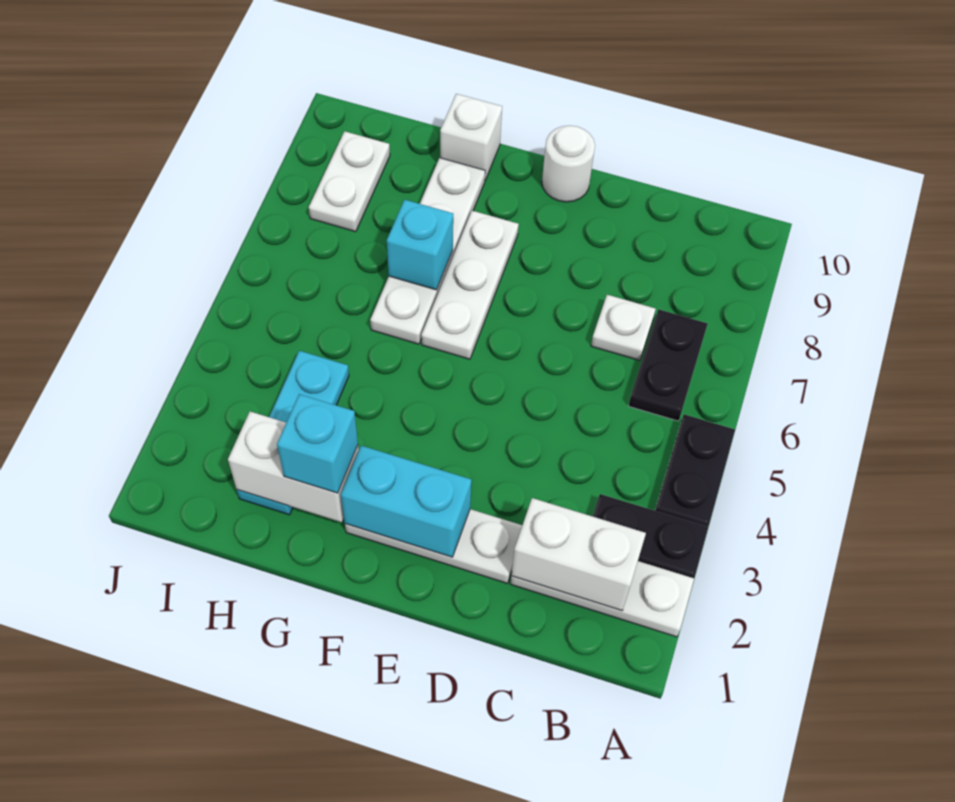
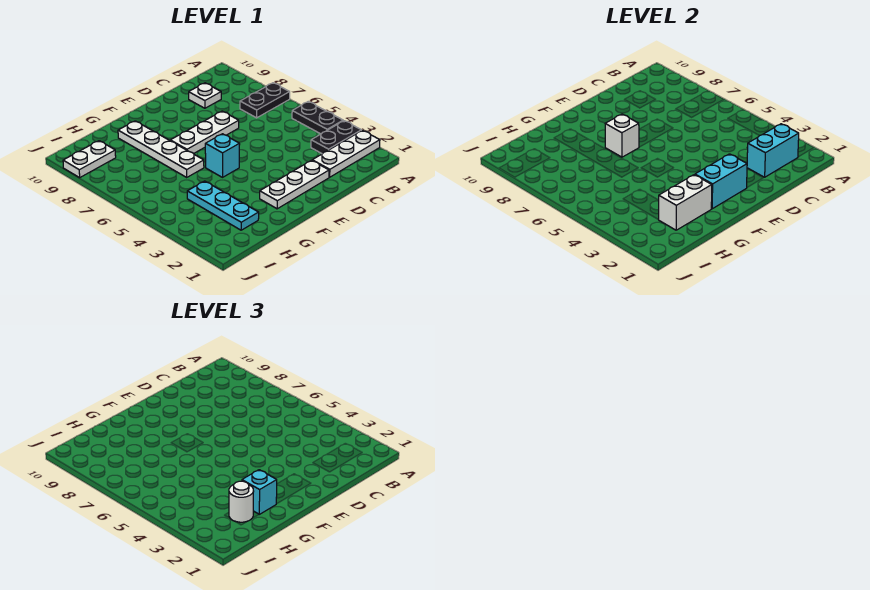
white brick B2:C2 level 2 -> cyan brick B2:C2 level 2
black plate B6:B7 level 1 -> black plate A7:B7 level 1
white plate C7 level 1 -> white plate C9 level 1
white round brick E10 level 1 -> white round brick H2 level 3
white plate F6:F8 level 1 -> white plate D7:F7 level 1
cyan brick G7 level 2 -> cyan brick F5 level 1
white brick G10 level 1 -> white brick F7 level 2
white plate I8:I9 level 1 -> white plate I9:J9 level 1

